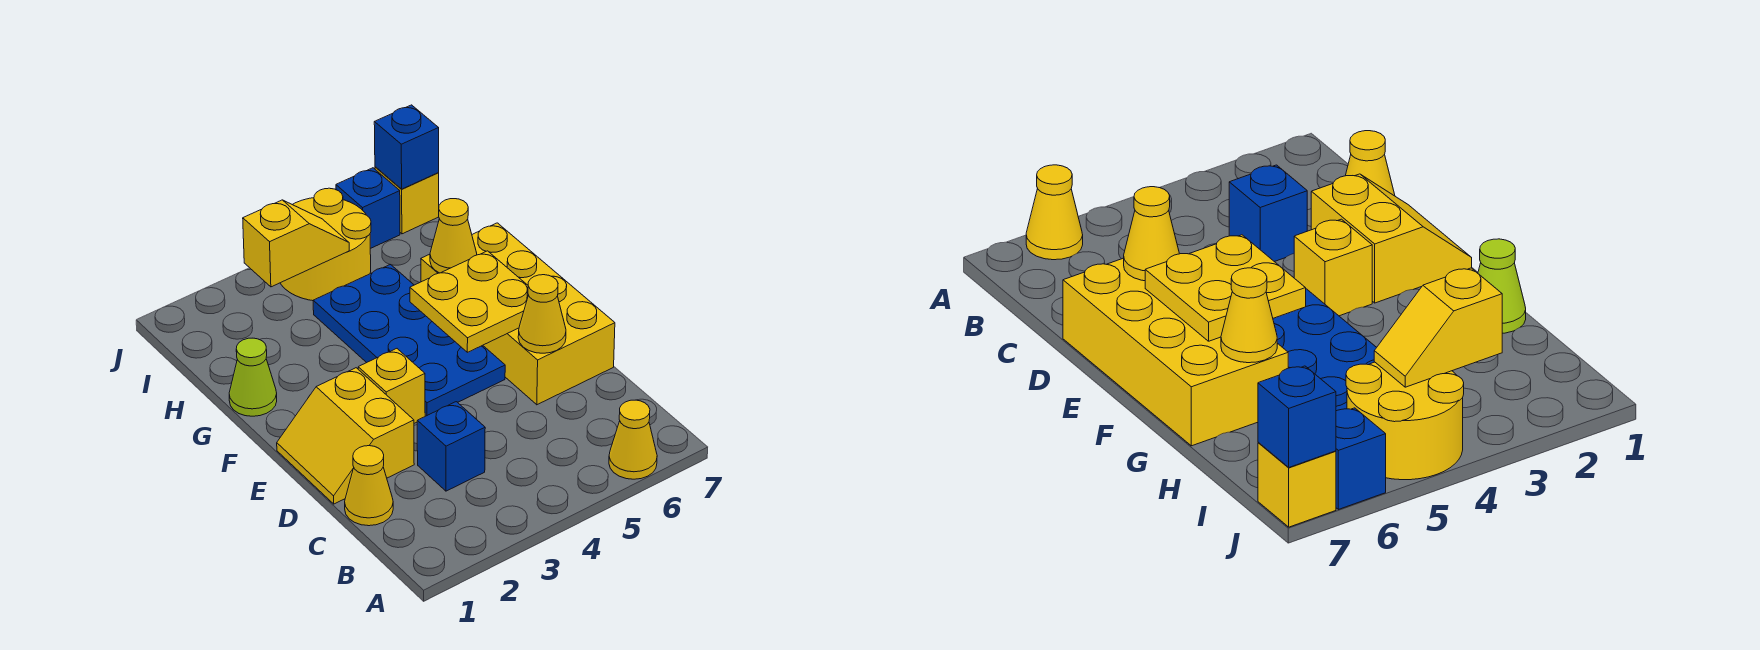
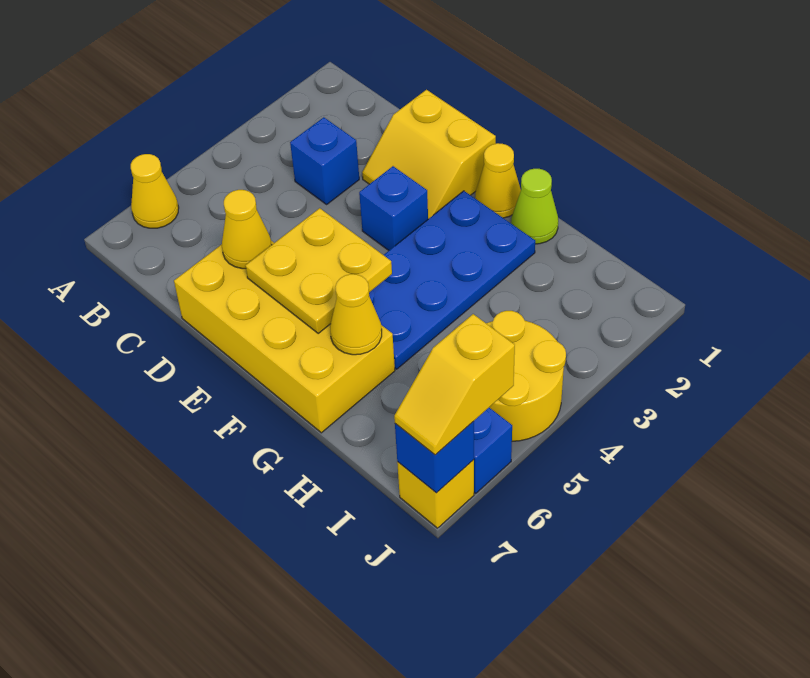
yellow cone C1 level 1 -> yellow cone F1 level 1
yellow slope D1:E2 level 1 top 2 -> yellow slope D1:E2 level 1 top 1
yellow brick E3 level 1 -> blue brick E3 level 1
blue plate E4:H5 level 1 -> blue plate F2:G5 level 1
yellow slope I3:I4 level 2 top 3 -> yellow slope J6:J7 level 3 top 6

